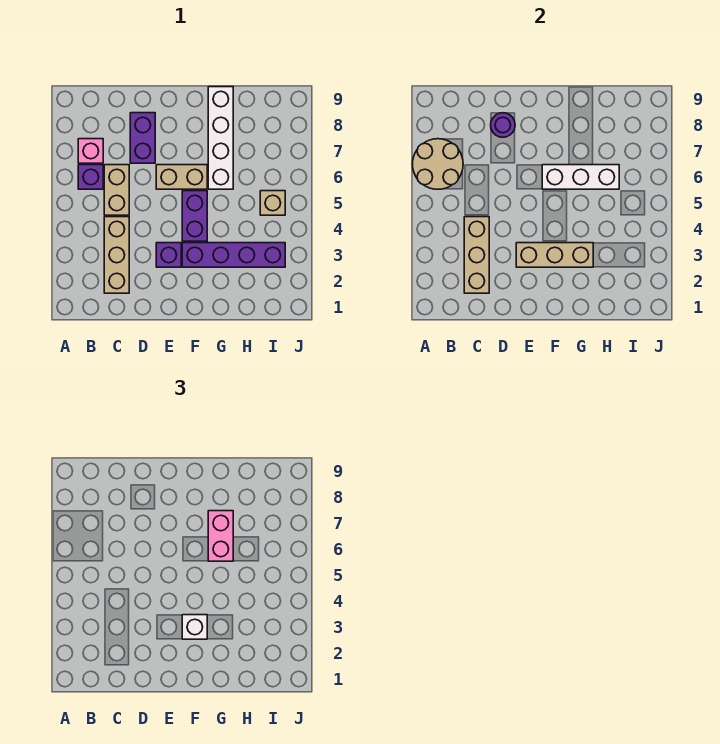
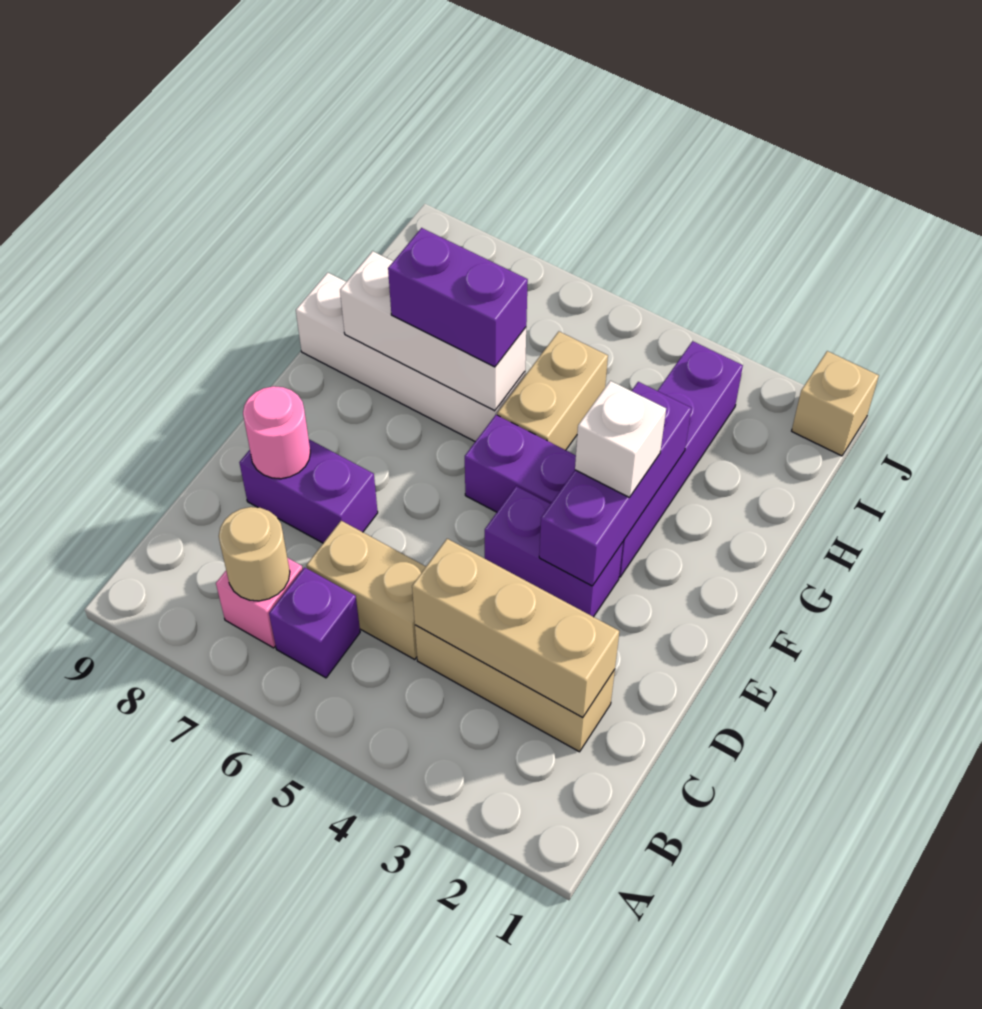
tan round brick A6:B7 level 2 -> tan round brick B7 level 2
purple round brick D8 level 2 -> pink round brick D8 level 2
purple brick E3 level 1 -> purple brick E3:E4 level 1
tan brick E3:G3 level 2 -> purple brick E3:G3 level 2
tan brick E6:F6 level 1 -> tan brick G5:H5 level 1
white brick F6:H6 level 2 -> white brick G6:G8 level 2
pink brick G6:G7 level 3 -> purple brick G6:G7 level 3
tan brick I5 level 1 -> tan brick J1 level 1

